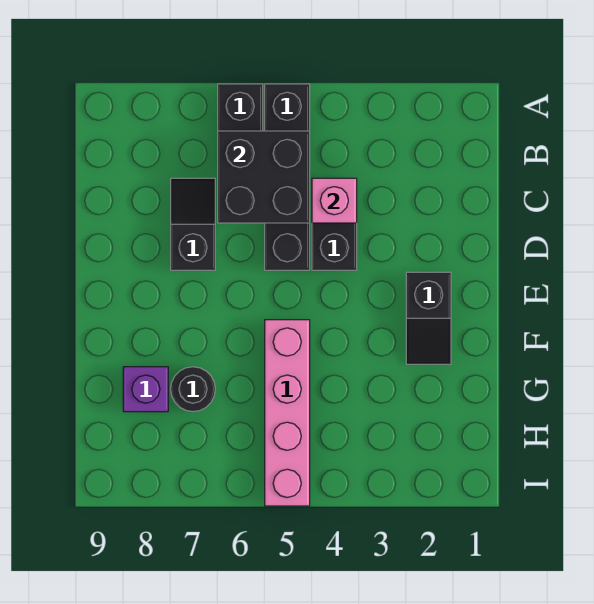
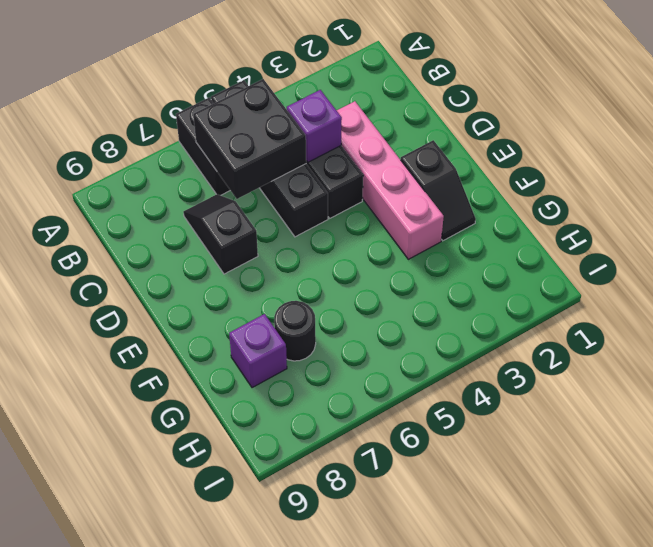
pink brick C4 level 2 -> purple brick C4 level 2
pink brick F5:I5 level 1 -> pink brick C3:F3 level 1

